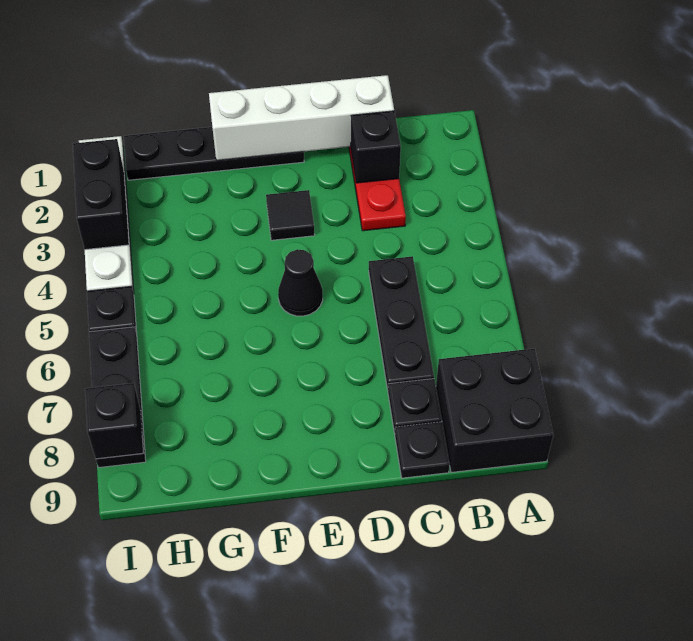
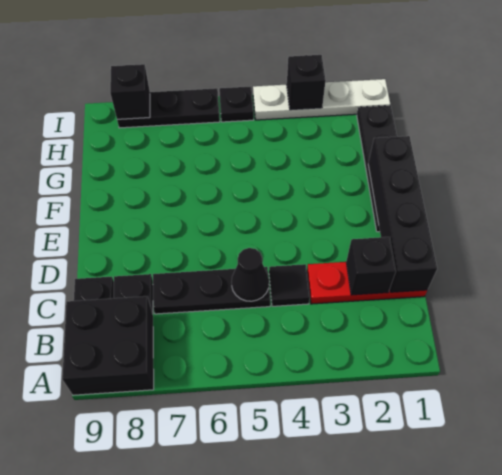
white brick C1:F1 level 2 -> black brick C1:F1 level 2
black tile E3 level 1 -> black tile C4 level 1
black cone E5 level 1 -> black cone C5 level 2
black brick I2:I3 level 2 -> black brick I3 level 2

